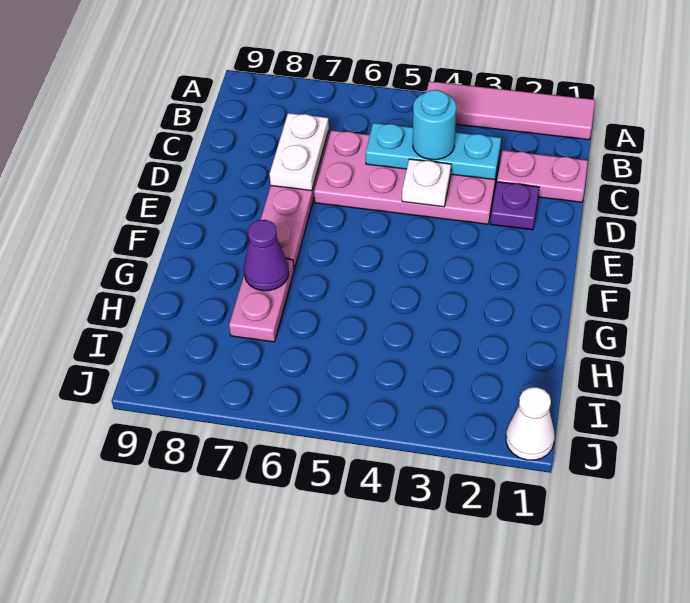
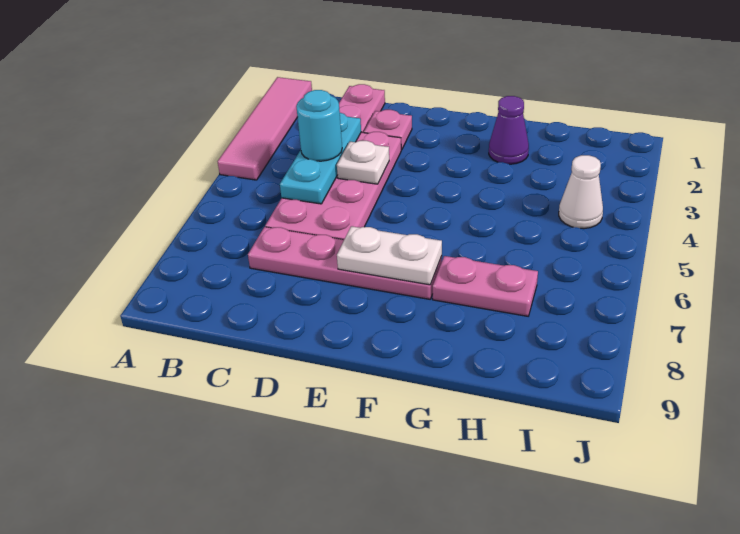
white plate C7:D7 level 2 -> white plate E7:F7 level 2
purple plate D2 level 1 -> pink plate D2 level 1
purple cone G7 level 2 -> purple cone G2 level 1
white cone J1 level 1 -> white cone I4 level 1

